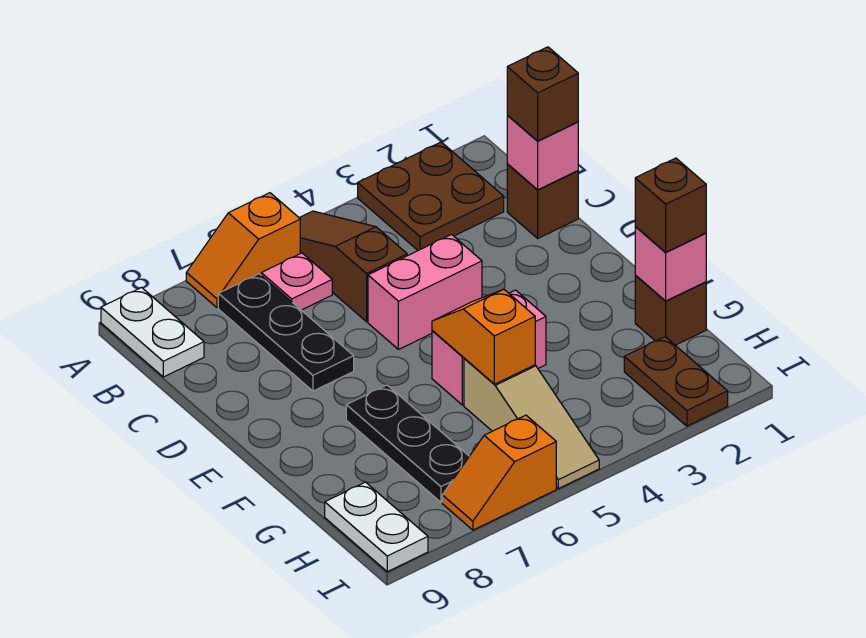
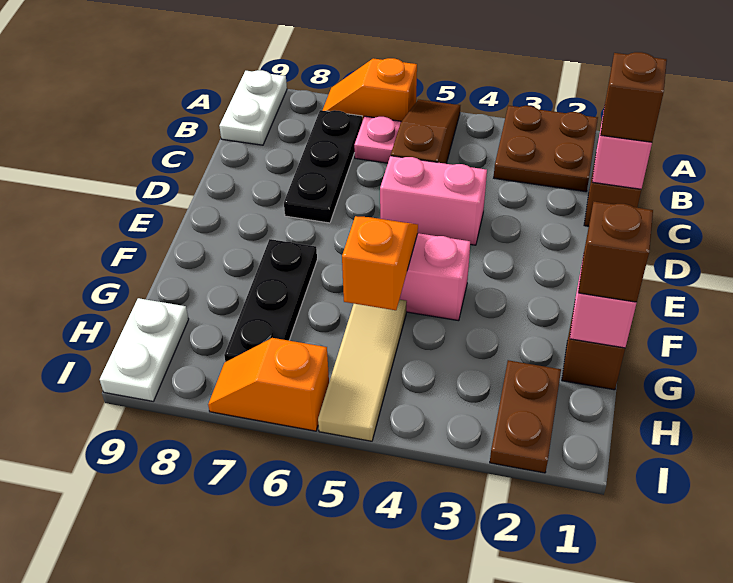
tan slope G5:I5 level 1 top G -> tan tile G5:I5 level 1

